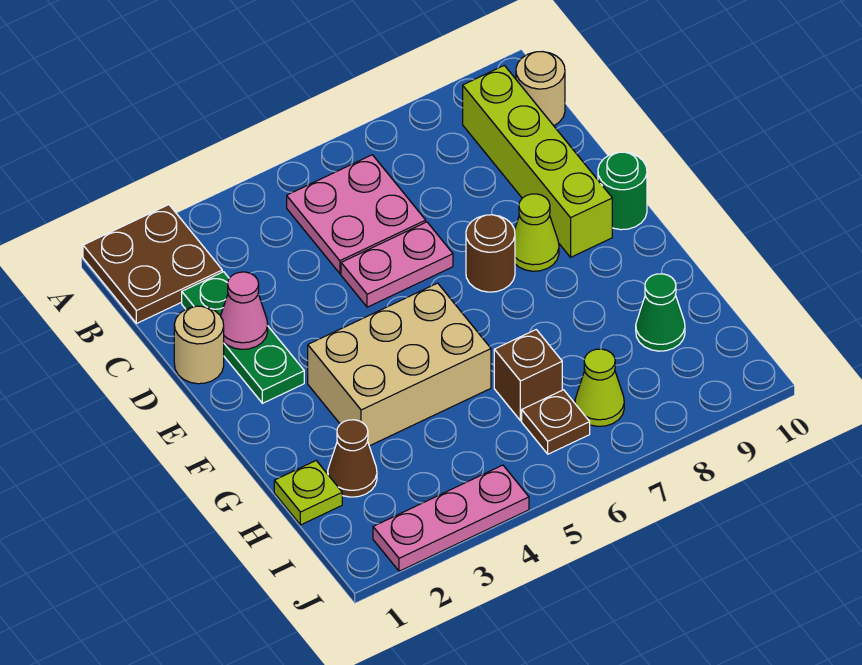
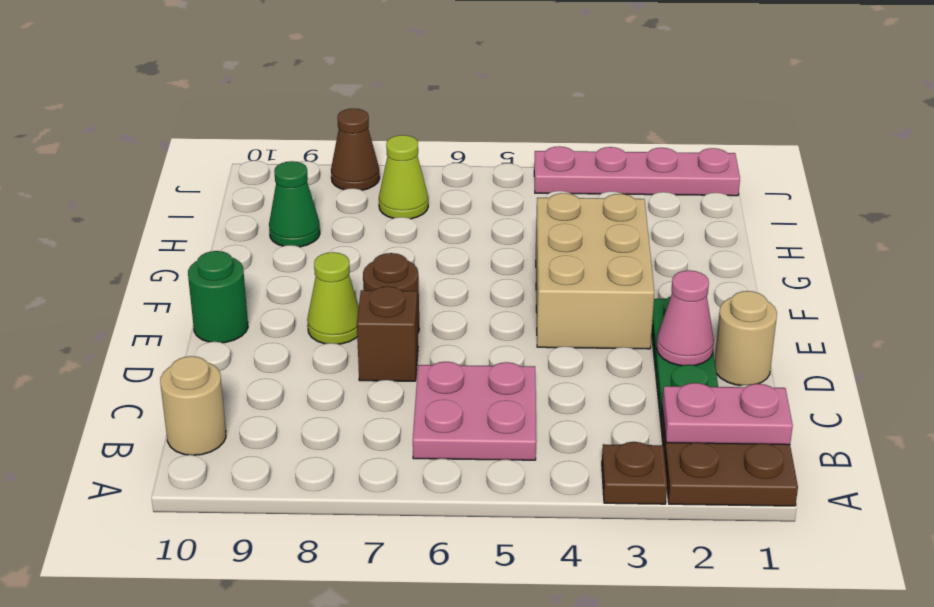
lime brick B9:E9 level 1 -> none
pink plate D5:D6 level 1 -> pink plate B1:B2 level 2
tan brick F3:G5 level 1 -> tan brick E3:G4 level 1
lime plate H1 level 1 -> none
brown cone H2 level 1 -> brown cone J8 level 1
brown brick H6 level 1 -> brown brick D7 level 1
brown plate I6 level 1 -> brown plate A3 level 1
pink plate J2:J4 level 1 -> pink plate J1:J4 level 1

